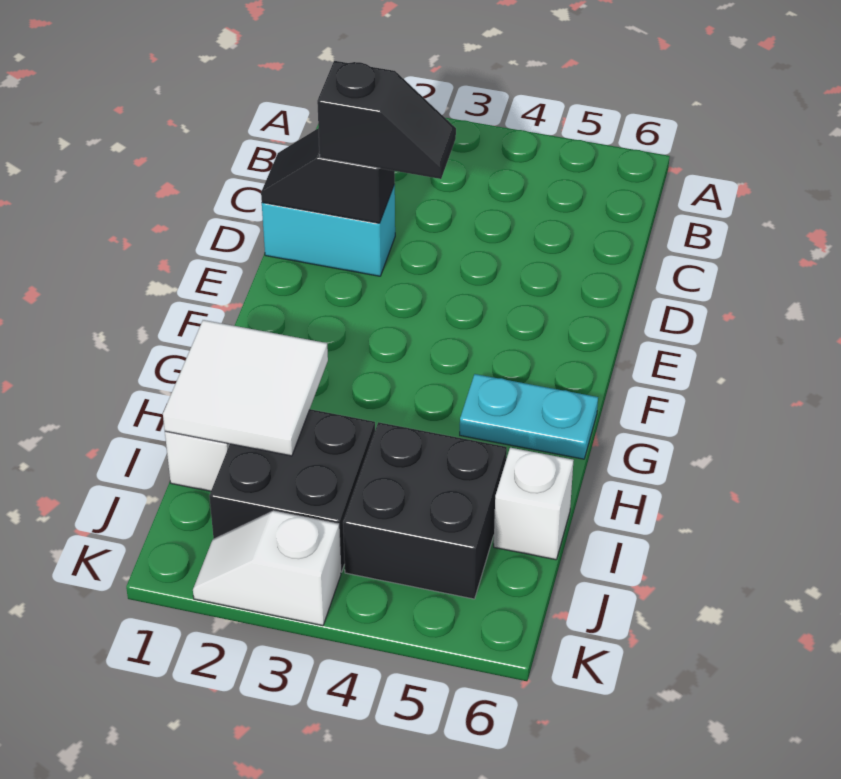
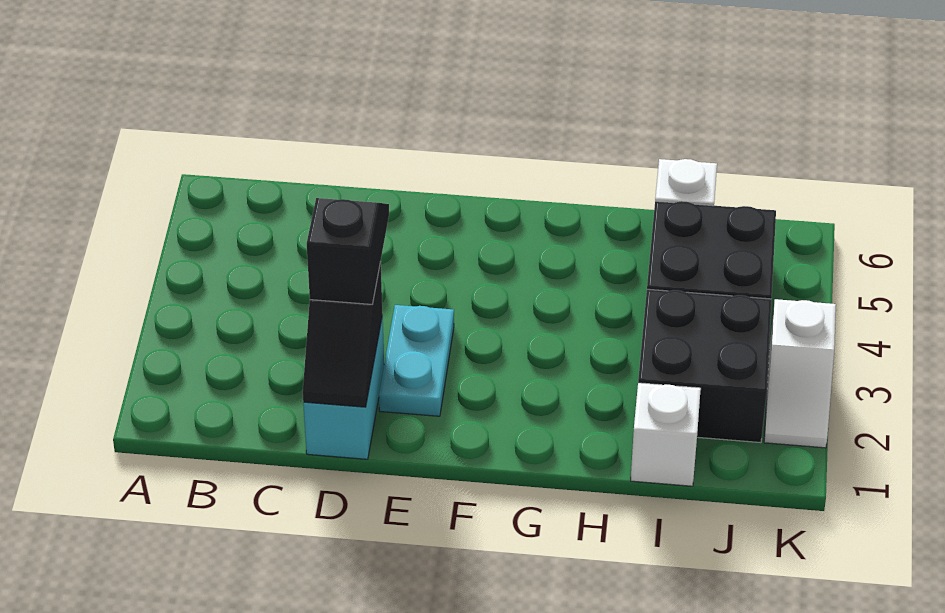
cyan plate G5:G6 level 1 -> cyan plate E2:E3 level 1
white tile H1:I2 level 2 -> none

